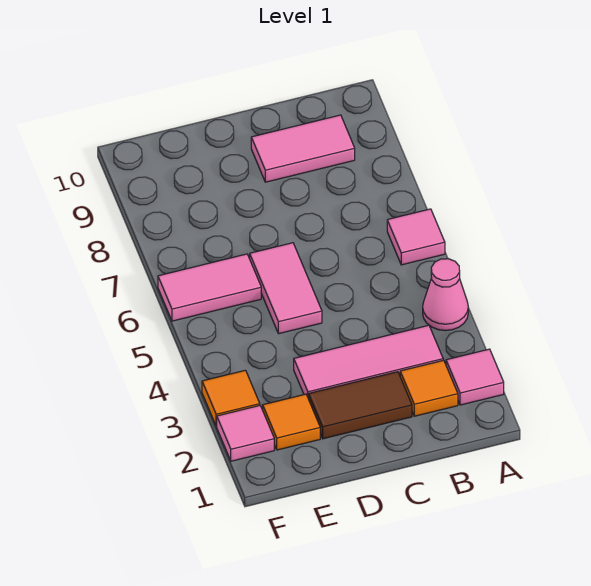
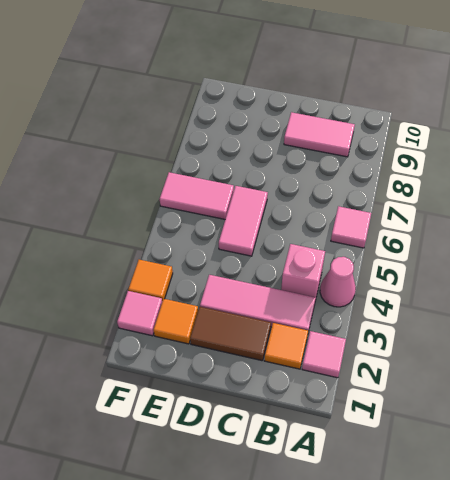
none -> pink brick B4 level 1

